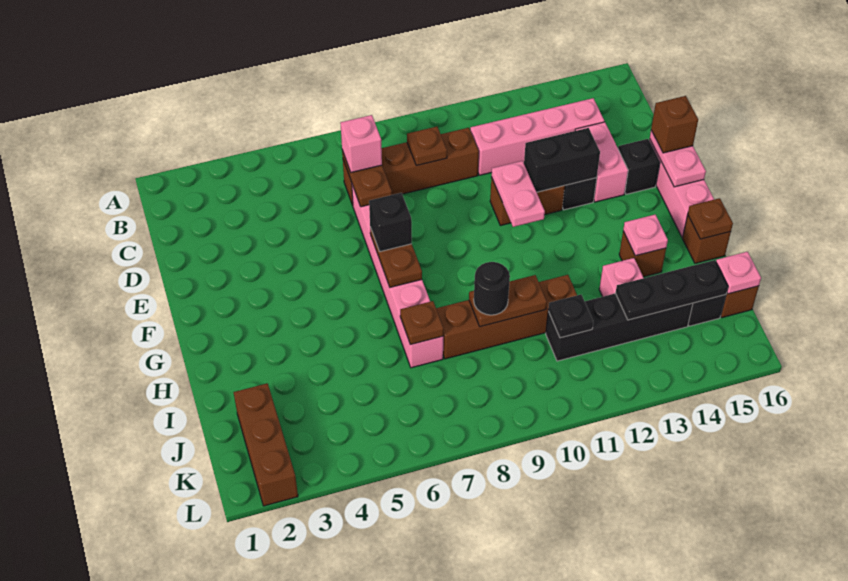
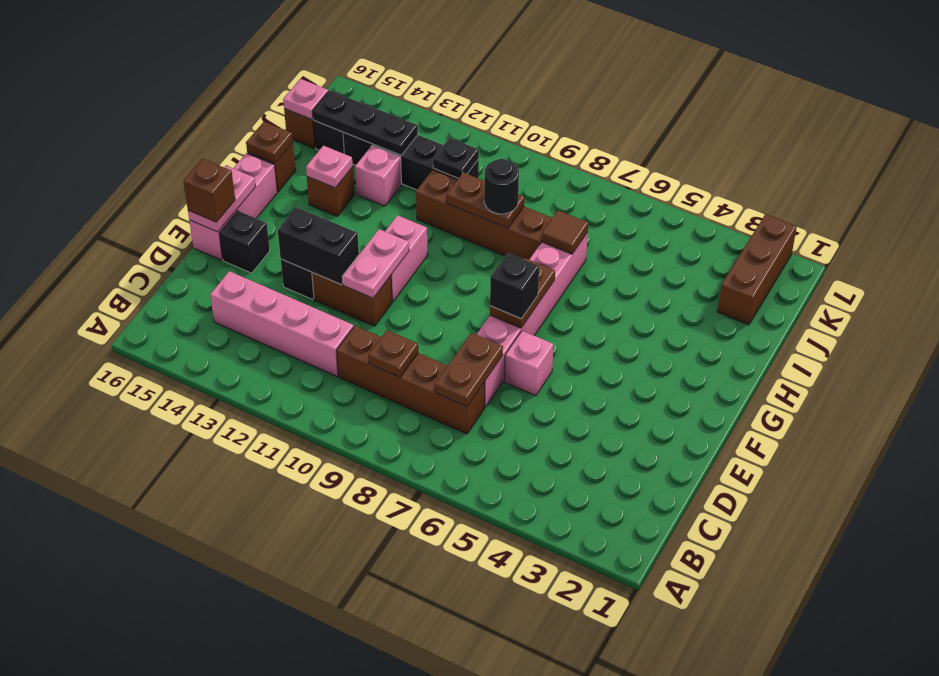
pink brick C7 level 3 -> pink brick E6 level 1
pink brick D14:E14 level 1 -> pink brick F11:G11 level 1
brown plate I7 level 2 -> brown tile I7 level 2

